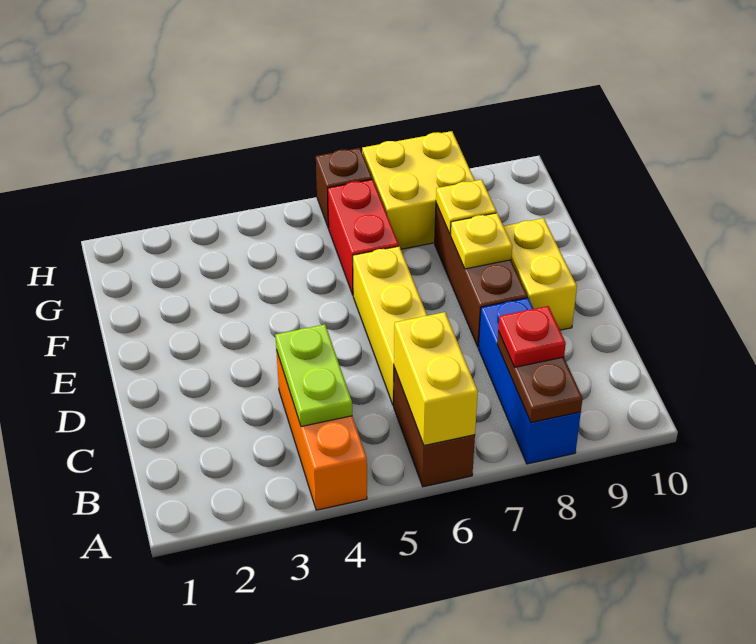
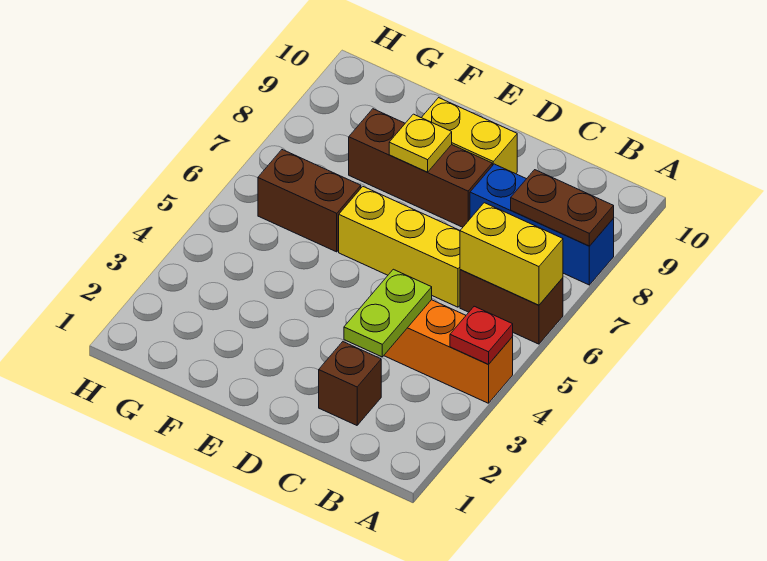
lime plate B4:C4 level 2 -> lime plate C3:C4 level 2
red plate B8 level 3 -> red plate A4 level 2
red brick F6:G6 level 1 -> brown brick F6:G6 level 1
yellow plate F8 level 2 -> none
yellow brick G7:H8 level 1 -> none
brown brick H6 level 1 -> brown brick C2 level 1

